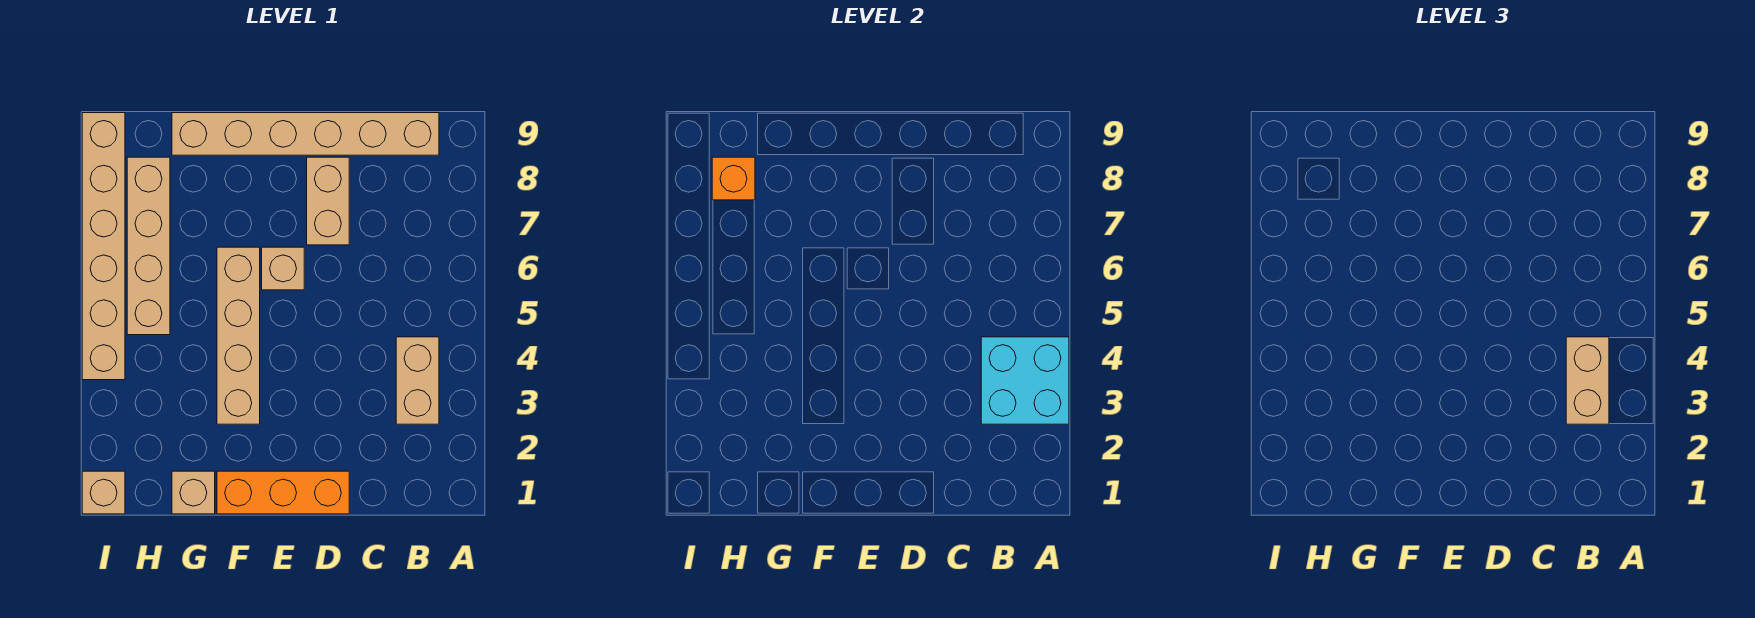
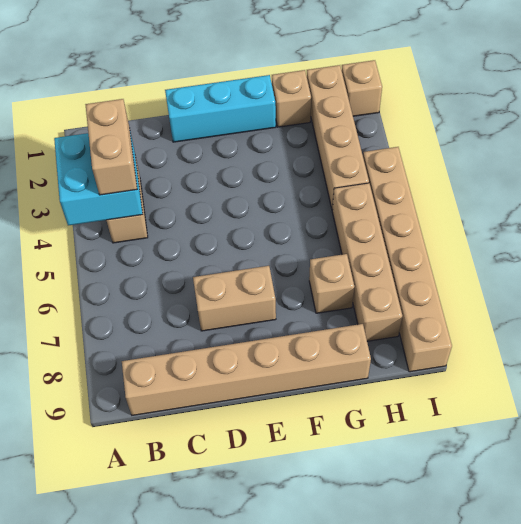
orange brick D1:F1 level 1 -> cyan brick D1:F1 level 1
tan brick D7:D8 level 1 -> tan brick D7:E7 level 1
tan brick E6 level 1 -> tan brick G7 level 1
tan brick F3:F6 level 1 -> tan brick H1:H4 level 1
orange brick H8 level 2 -> none

